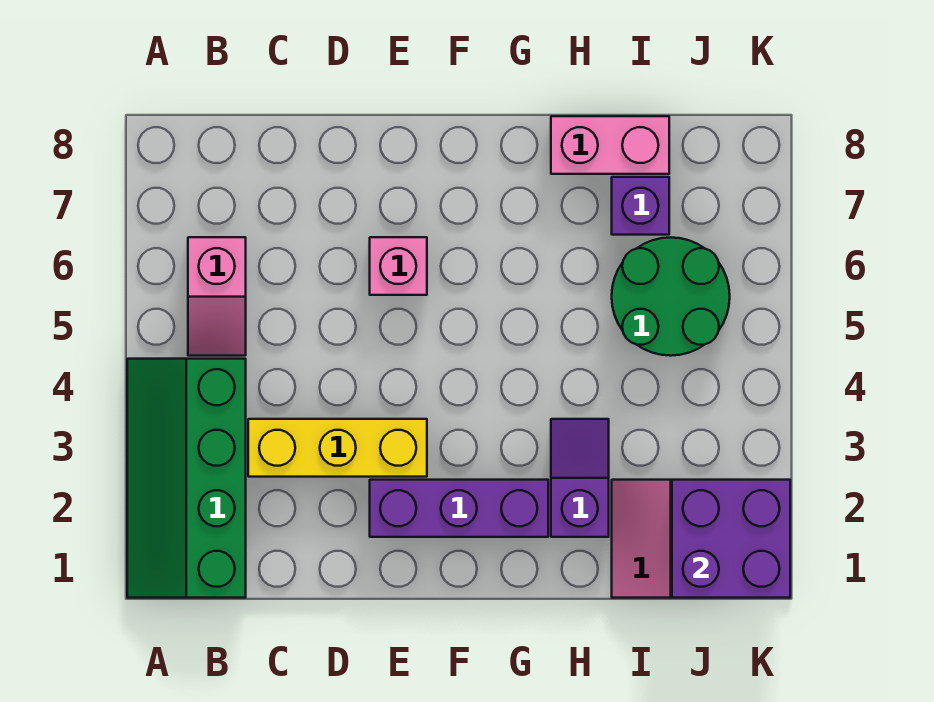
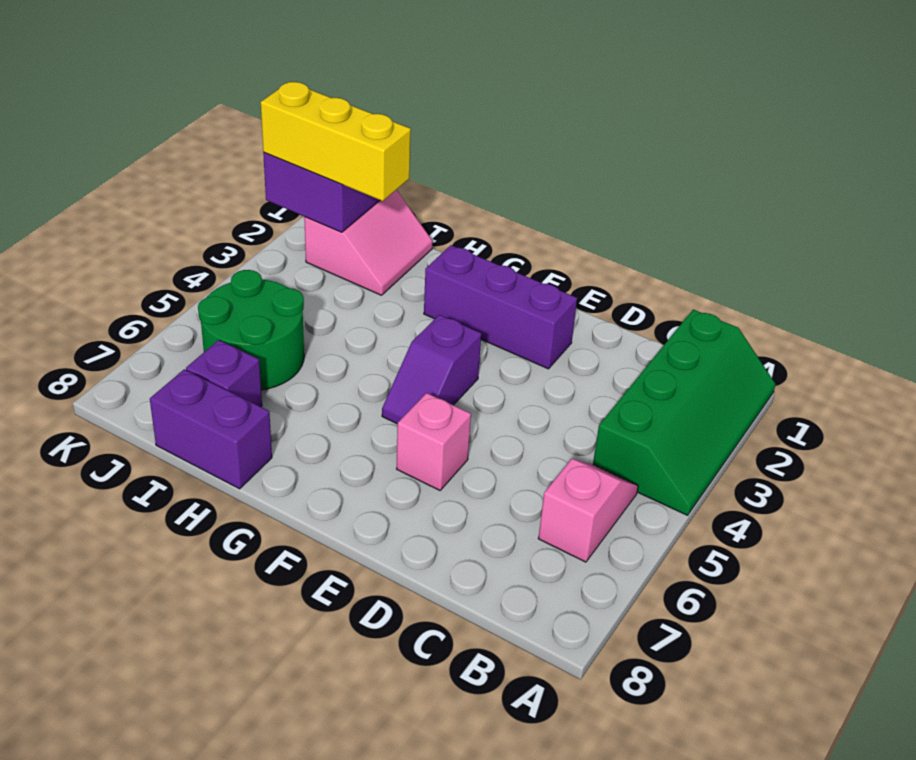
yellow brick C3:E3 level 1 -> yellow brick I2:K2 level 3
purple slope H2:H3 level 1 top 2 -> purple slope F4:F5 level 1 top 4
pink brick H8:I8 level 1 -> purple brick H8:I8 level 1

